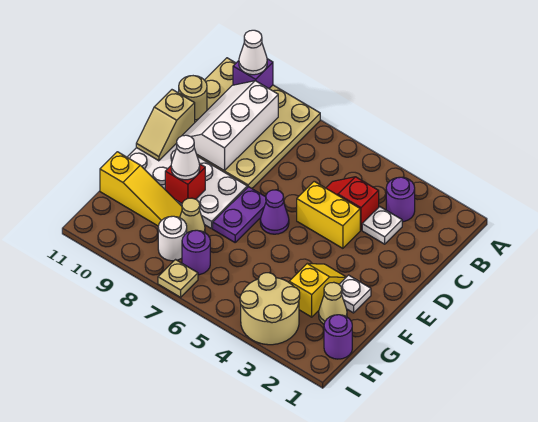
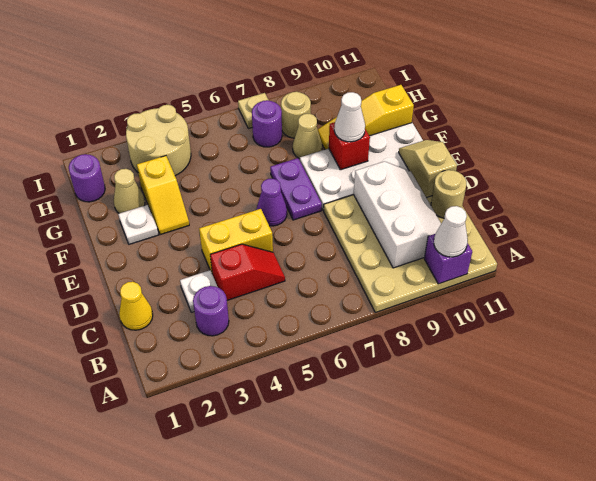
none -> yellow cone C1 level 1
white round brick H8 level 1 -> tan round brick H8 level 1

